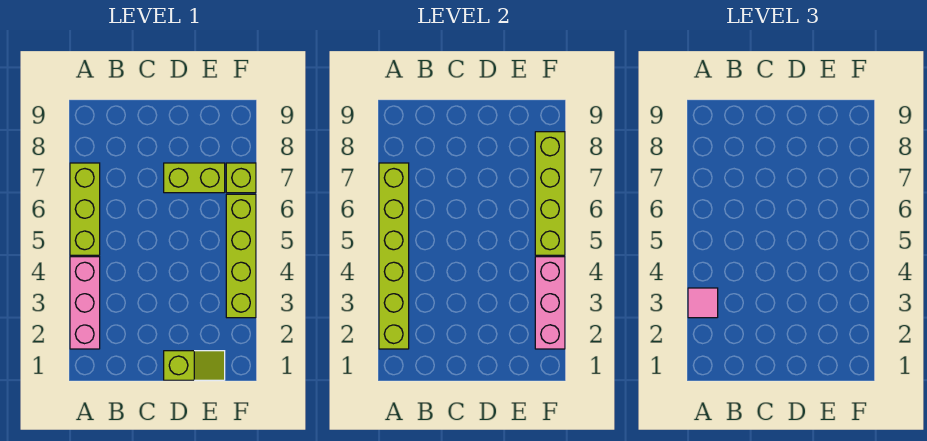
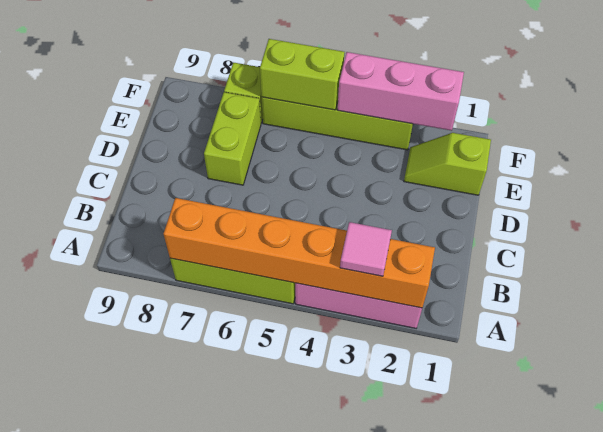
lime brick A2:A7 level 2 -> orange brick A2:A7 level 2
lime slope D1:E1 level 1 top D -> lime slope E1:E2 level 1 top 1
lime brick F5:F8 level 2 -> lime brick F5:F6 level 2

